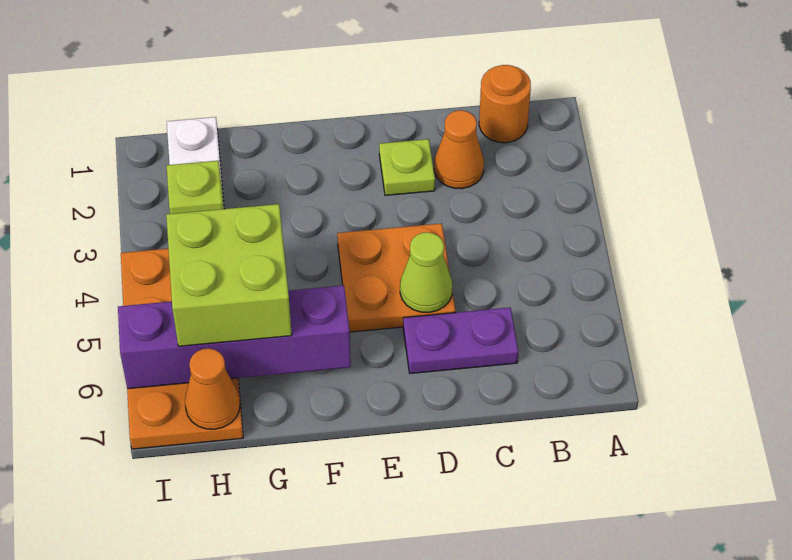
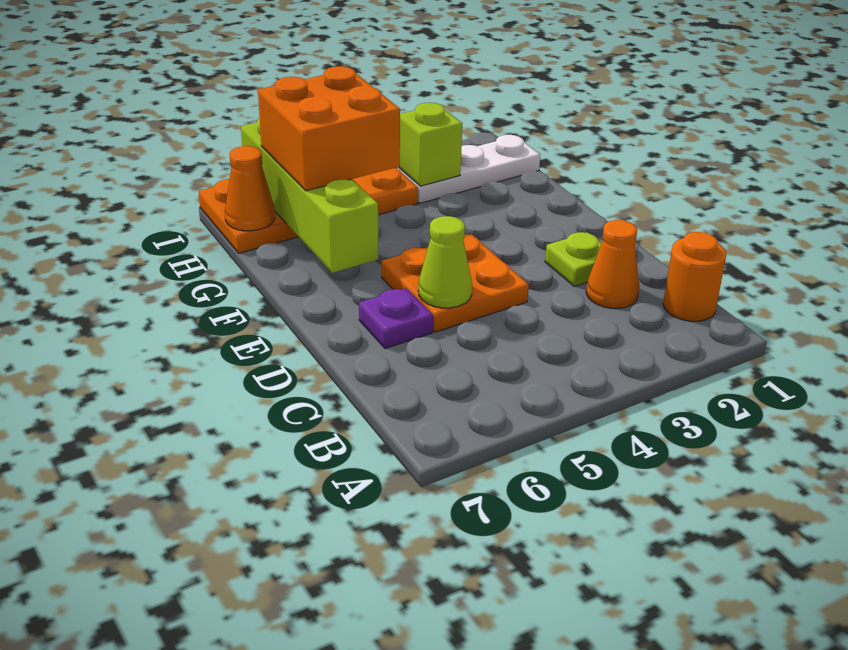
purple plate C6:D6 level 1 -> purple plate D6 level 1
purple brick F6:I6 level 2 -> lime brick F6:I6 level 2
lime brick G5:H6 level 3 -> orange brick G5:H6 level 3

